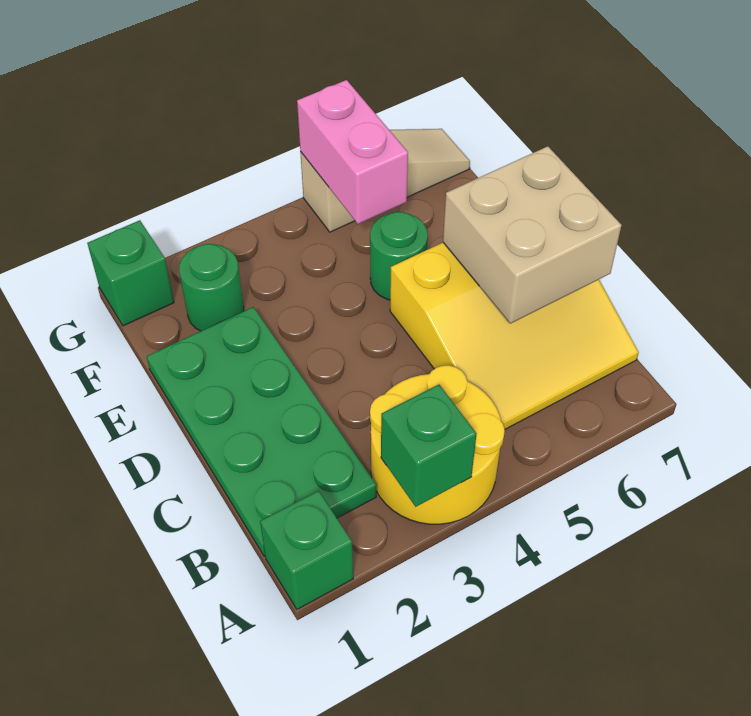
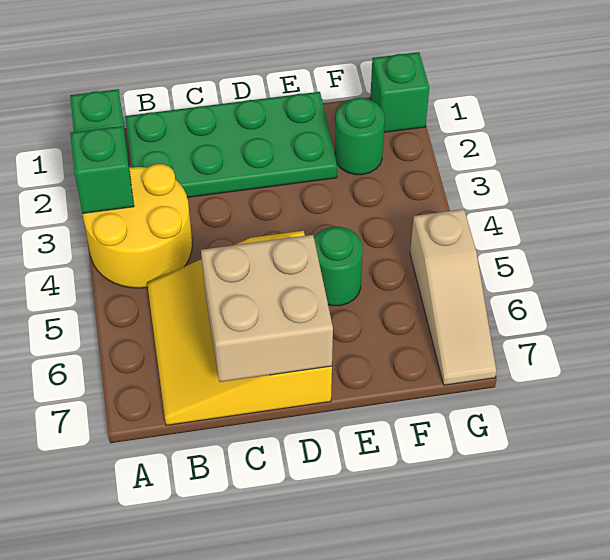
pink brick F5:G5 level 2 -> none

